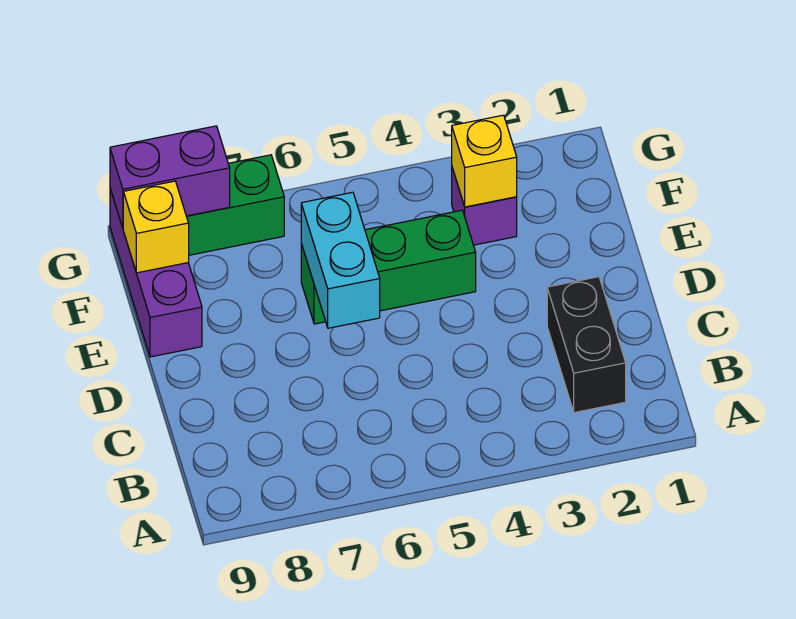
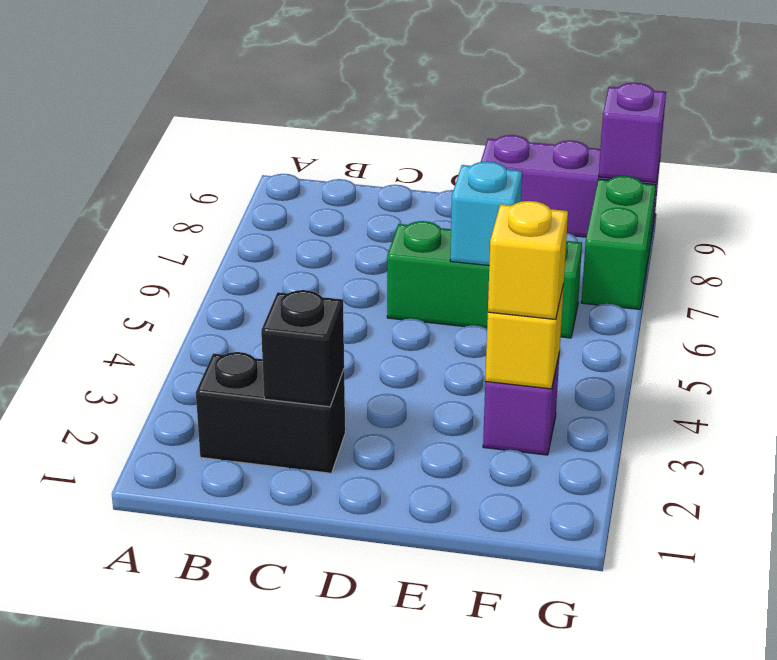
none -> black brick C2 level 2
cyan brick D6:E6 level 2 -> cyan brick E6 level 2
green brick E4:E6 level 1 -> green brick D6:F6 level 1
yellow brick F9 level 2 -> yellow brick F3 level 3
purple brick G8:G9 level 2 -> purple brick G9 level 2

